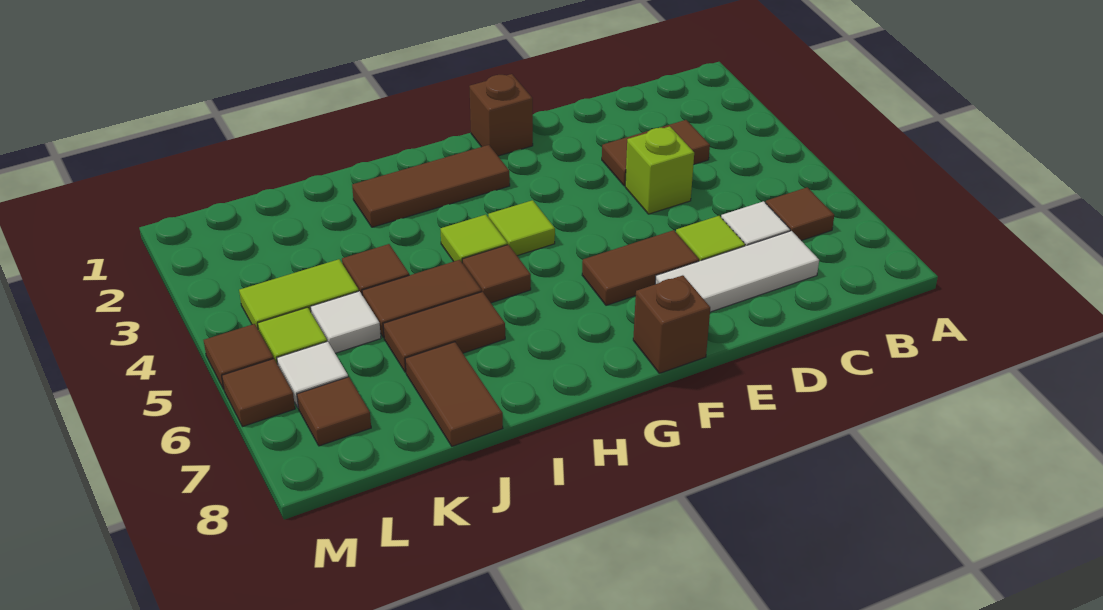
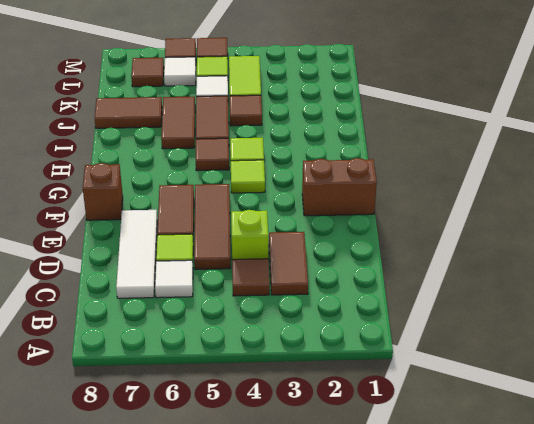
brown tile B6 level 1 -> brown tile C4 level 1
brown brick F1 level 1 -> brown brick F1:F2 level 1
brown tile G2:I2 level 1 -> brown tile D5:F5 level 1

